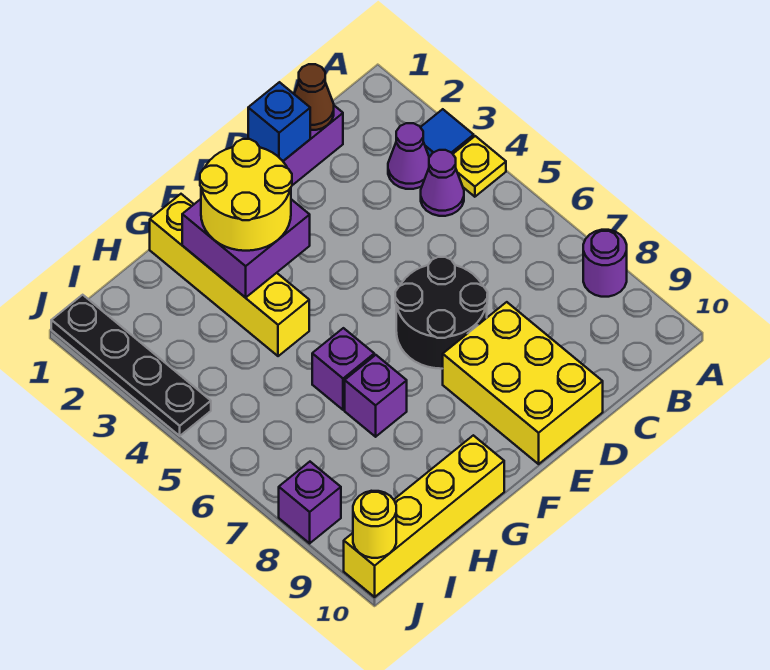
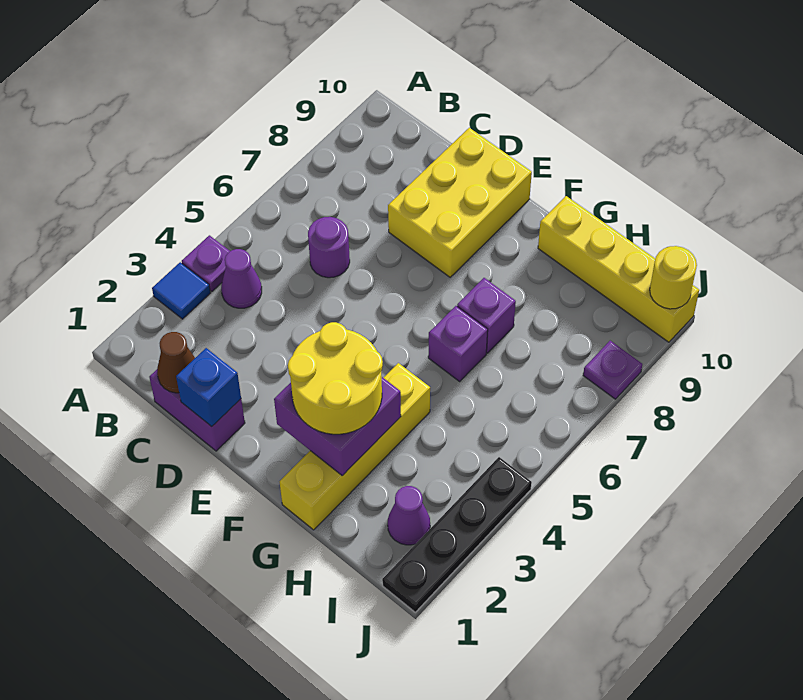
yellow plate A4 level 1 -> purple plate A4 level 1
purple round brick A8 level 1 -> purple round brick C6 level 1
purple cone B3 level 1 -> purple cone I2 level 1
black round brick D6:E7 level 1 -> none
purple brick J8 level 1 -> purple plate J8 level 1

